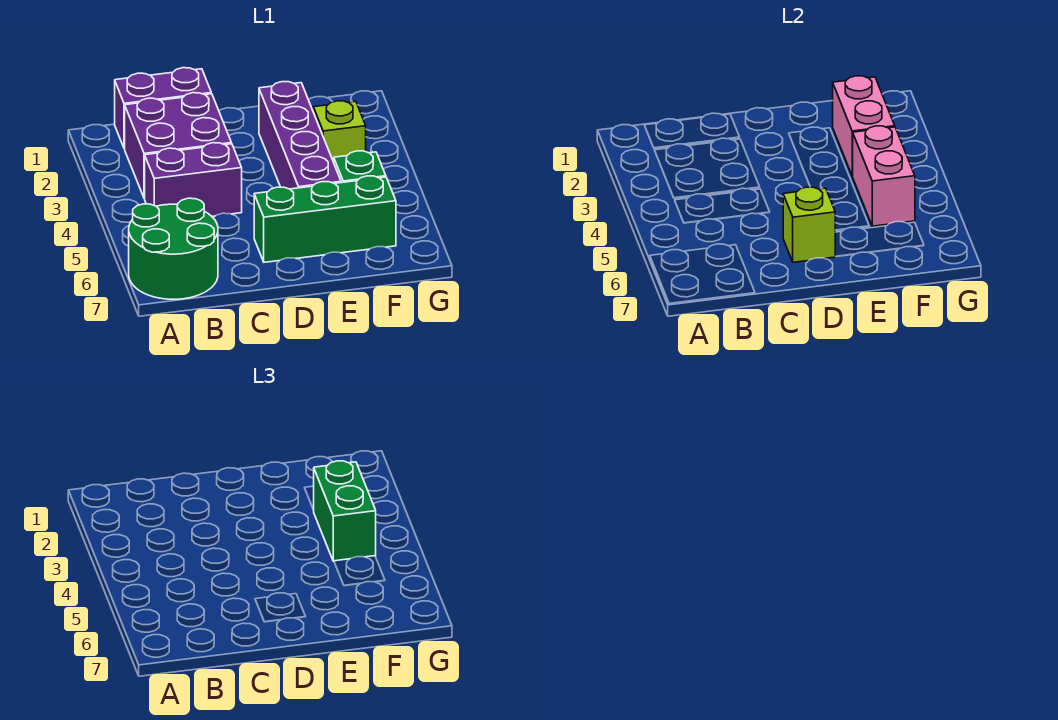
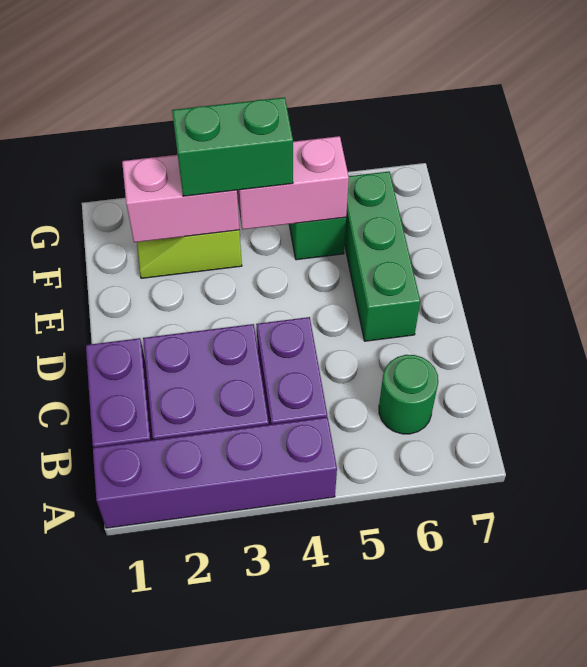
green round brick A6:B7 level 1 -> green round brick B6 level 1
lime brick D6 level 2 -> none
purple brick E2:E5 level 1 -> purple brick A1:A4 level 1

